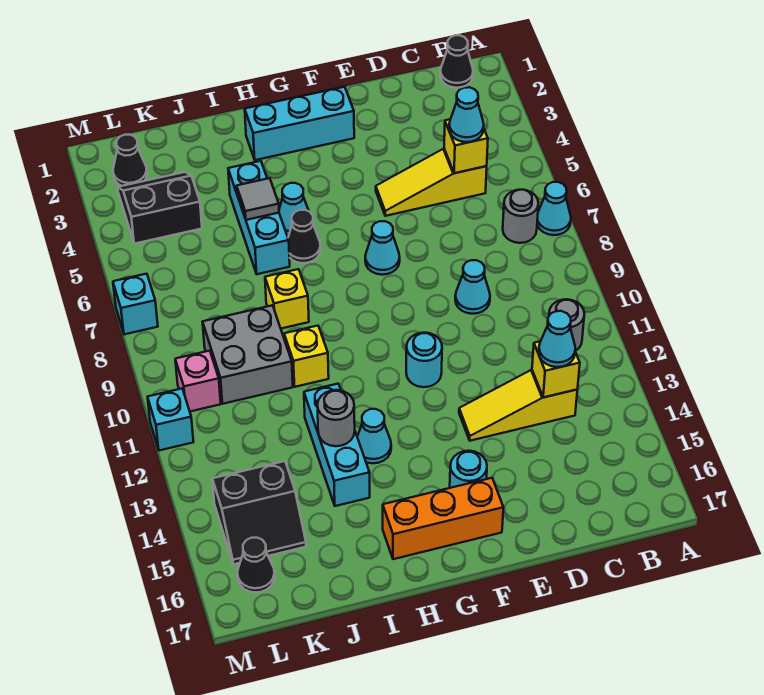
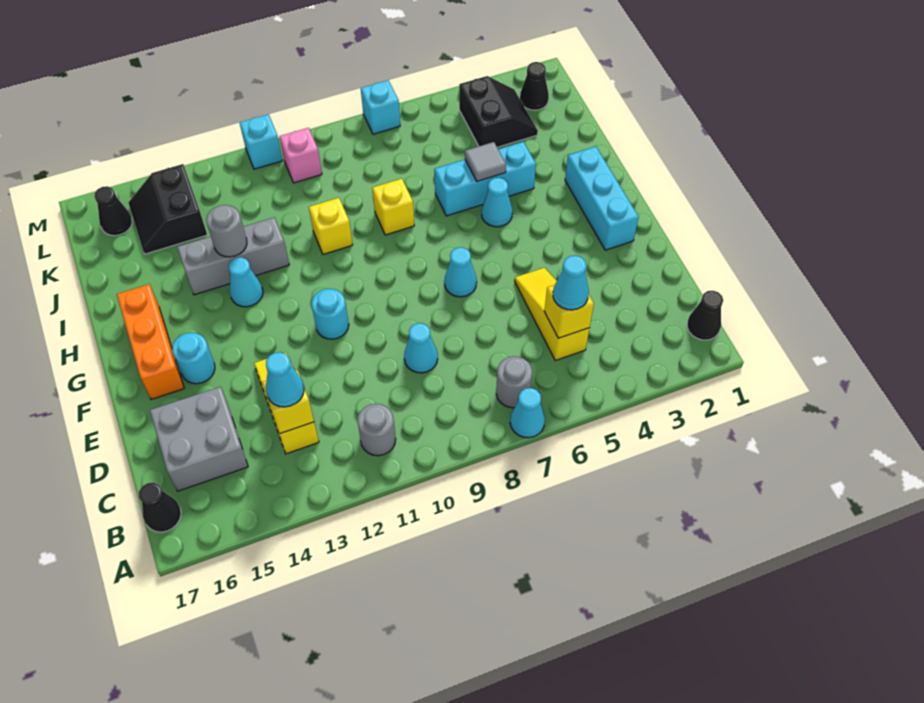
black cone H6 level 1 -> black cone B17 level 1
cyan brick I12:I14 level 1 -> grey brick I12:I14 level 1
grey brick J9:K10 level 1 -> grey brick C15:D16 level 1

